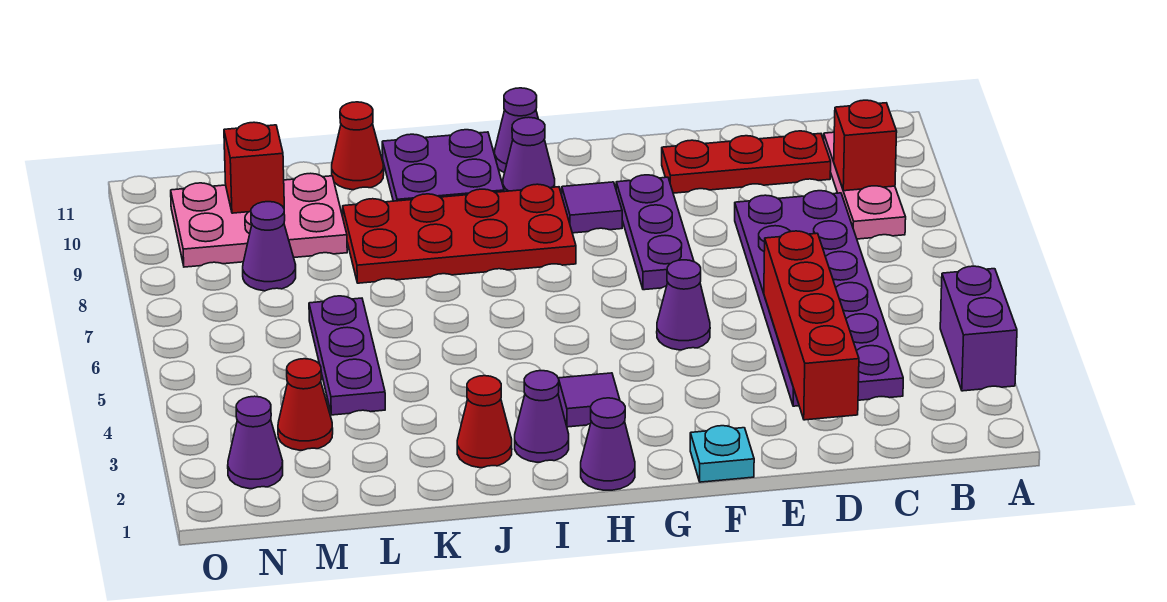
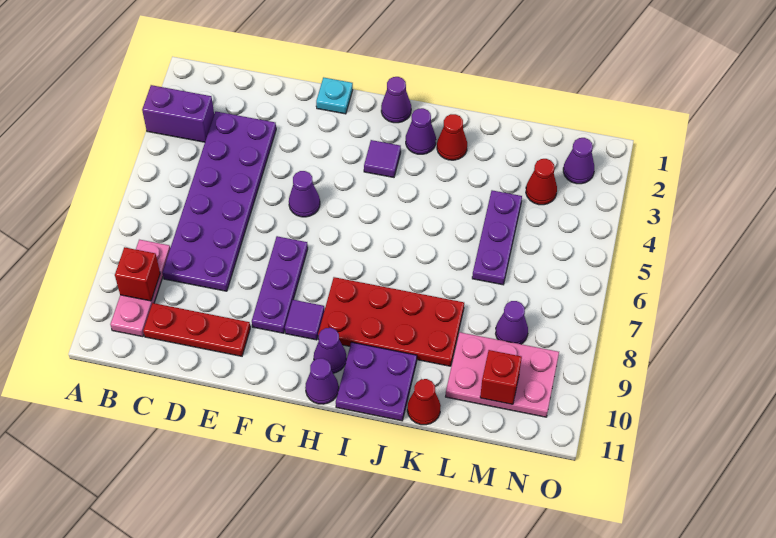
purple brick A3:A4 level 1 -> purple brick A3:B3 level 1
red brick D2:D5 level 2 -> none

